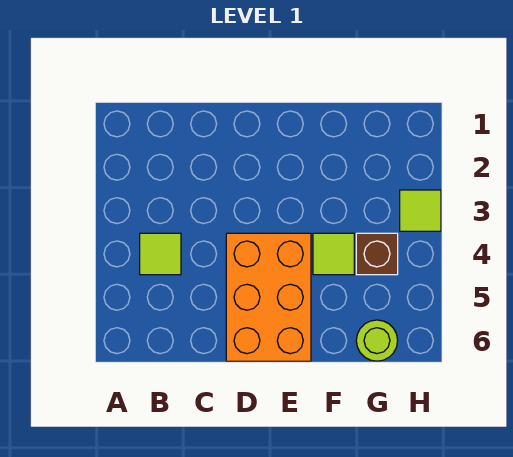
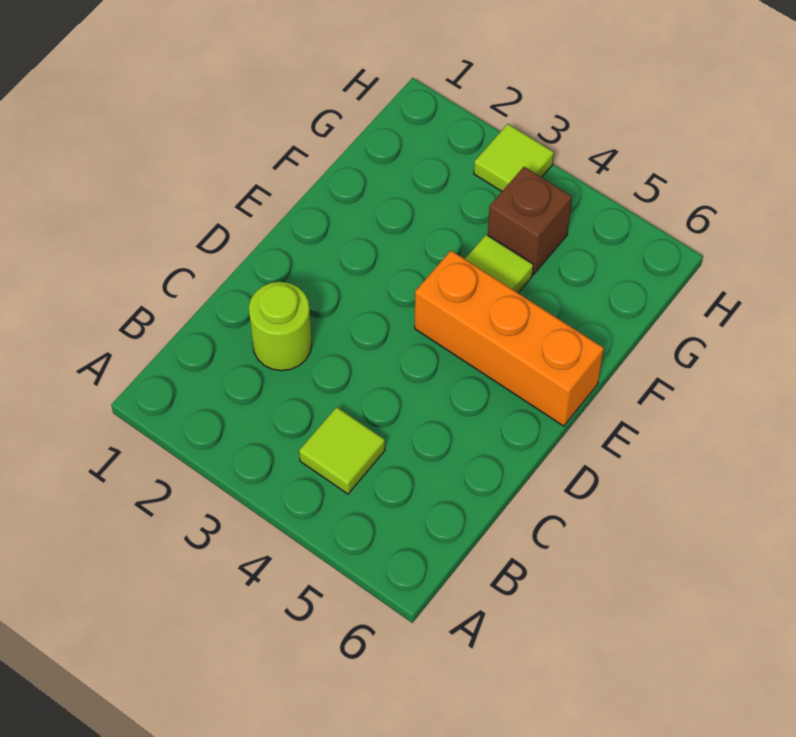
orange brick D4:E6 level 1 -> orange brick E4:E6 level 1
lime round brick G6 level 1 -> lime round brick C2 level 1

